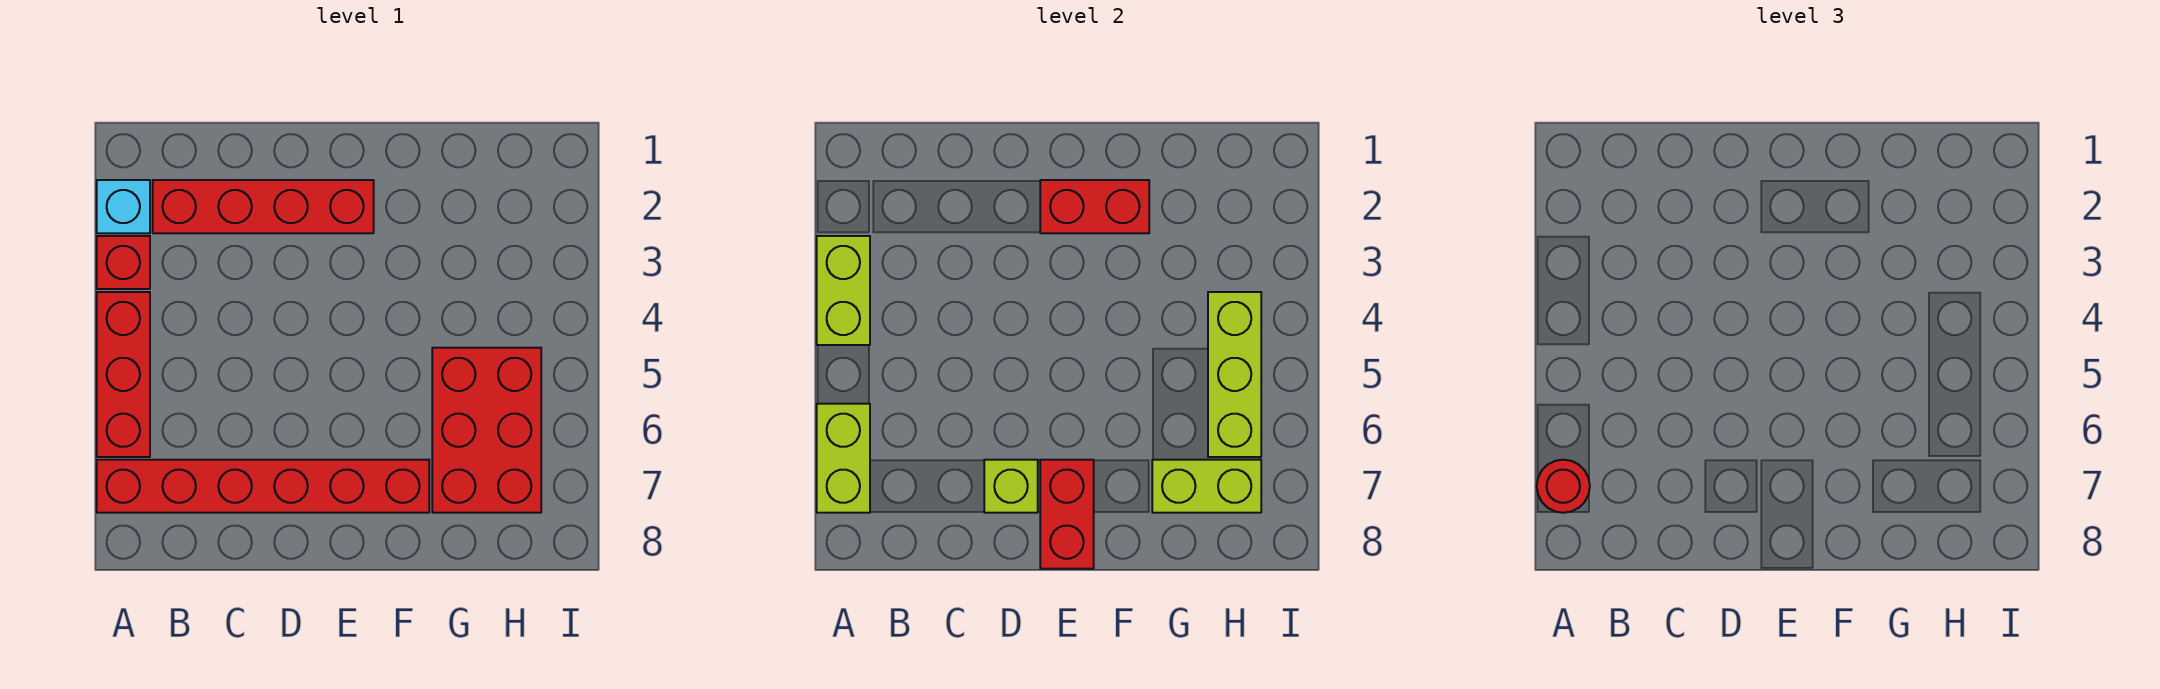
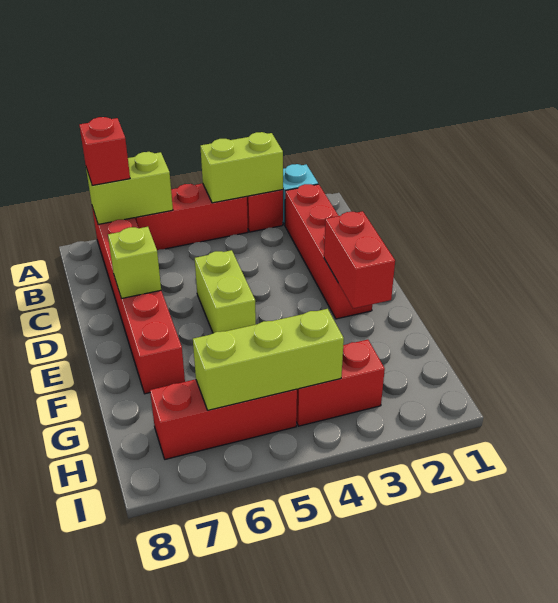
red round brick A7 level 3 -> red brick A7 level 3
red brick E7:E8 level 2 -> red brick H3:H4 level 1
red brick G5:H7 level 1 -> red brick H5:H7 level 1
lime brick G7:H7 level 2 -> lime brick D5:E5 level 1

